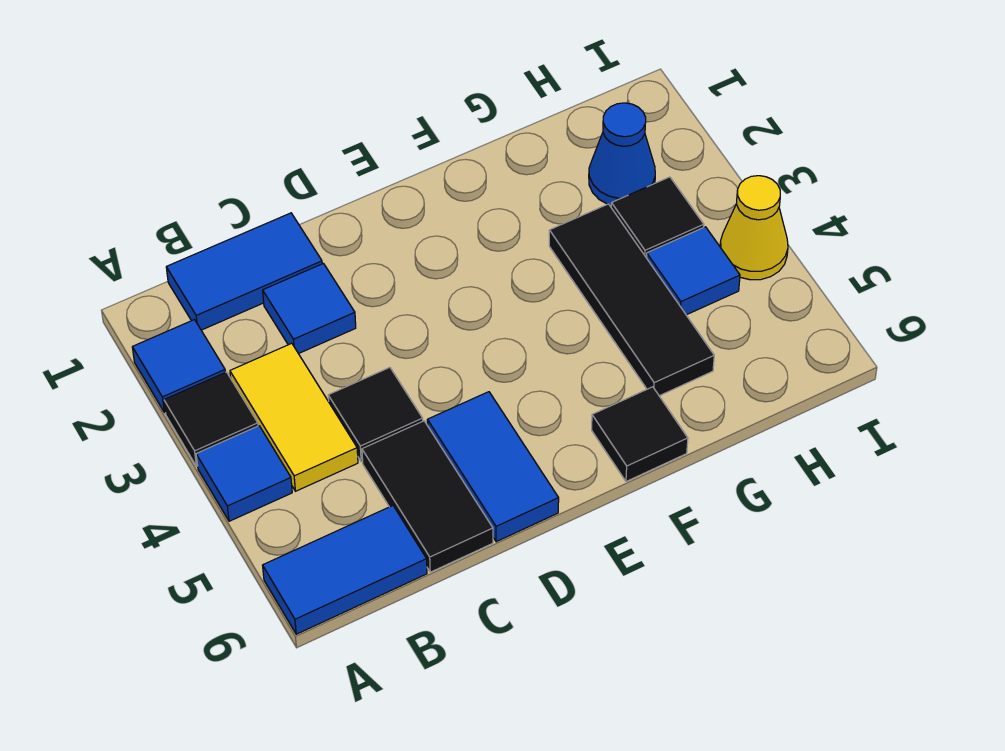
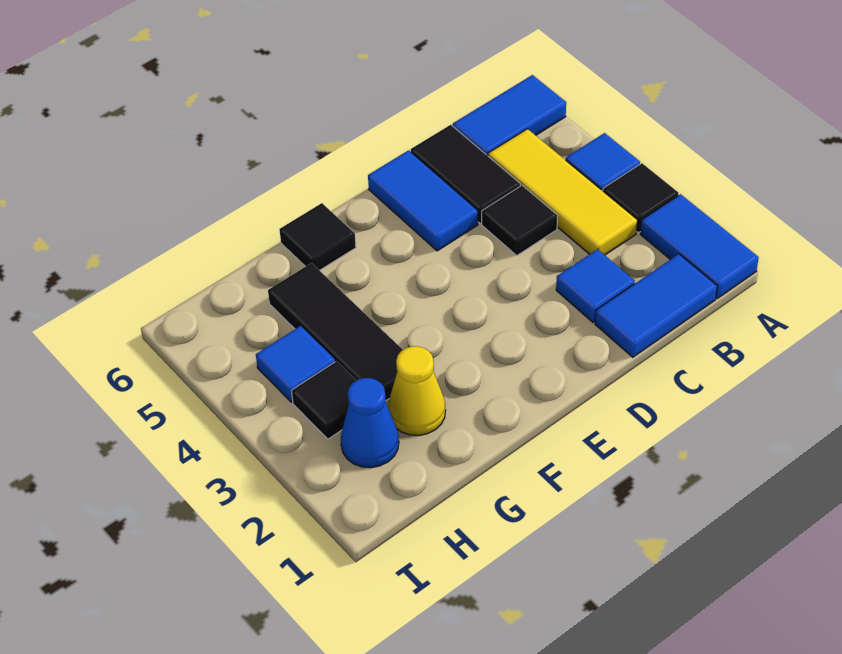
blue tile A2 level 1 -> blue tile A1:A2 level 1
yellow tile B3:B4 level 1 -> yellow tile B3:B5 level 1
yellow cone I4 level 1 -> yellow cone G2 level 1

